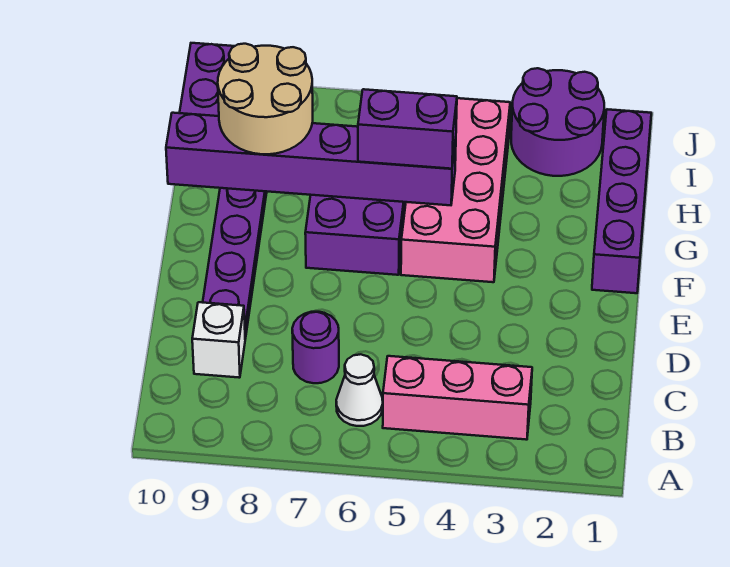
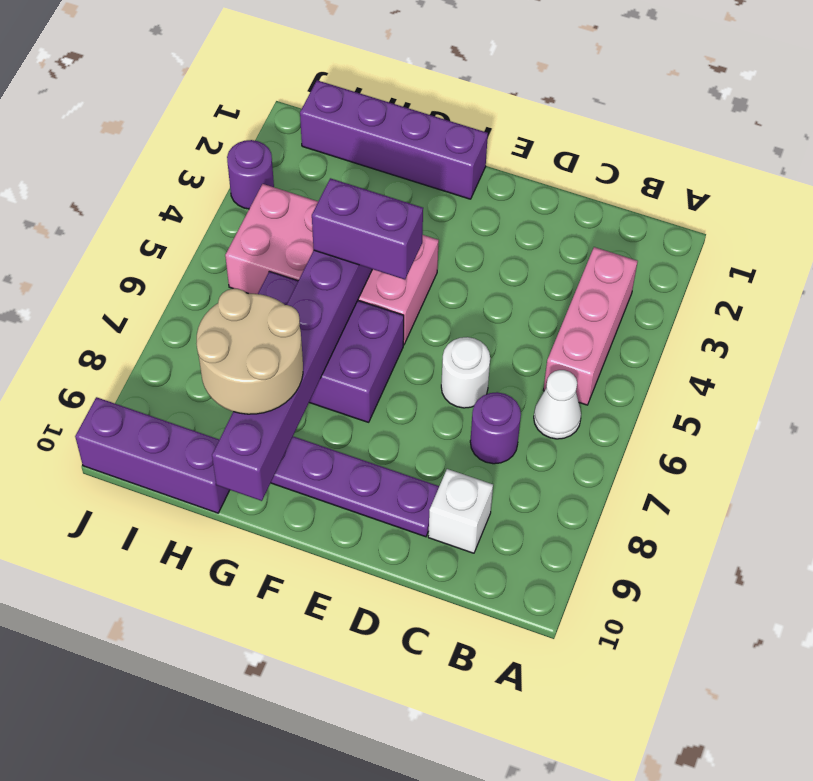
none -> white round brick D6 level 1
purple brick G5:G6 level 3 -> purple brick F5:G5 level 3
purple round brick I2:J3 level 1 -> purple round brick J3 level 1

